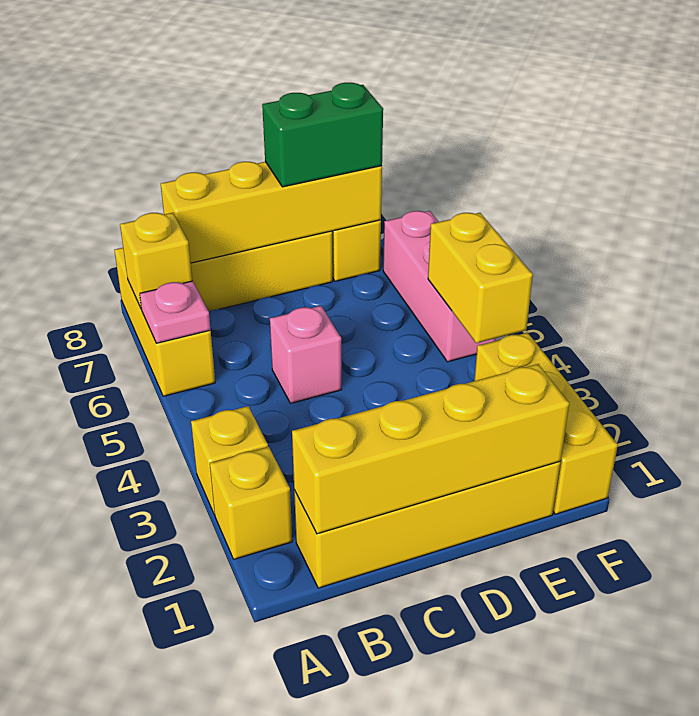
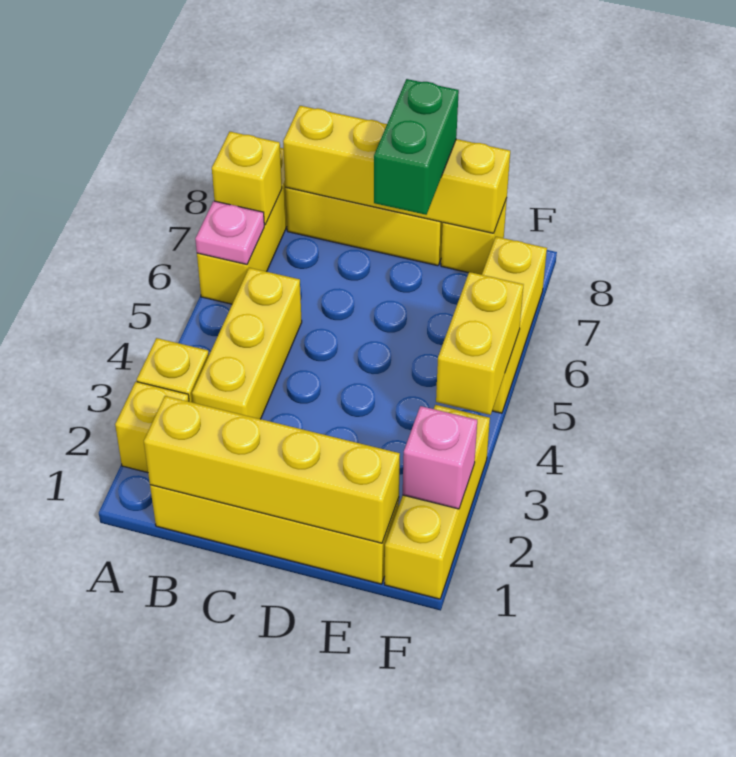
none -> yellow brick B3:B5 level 1
pink brick C5 level 1 -> pink brick F2 level 2
green brick D8:E8 level 3 -> green brick D7:D8 level 3
pink brick F5:F7 level 1 -> yellow brick F5:F7 level 1

